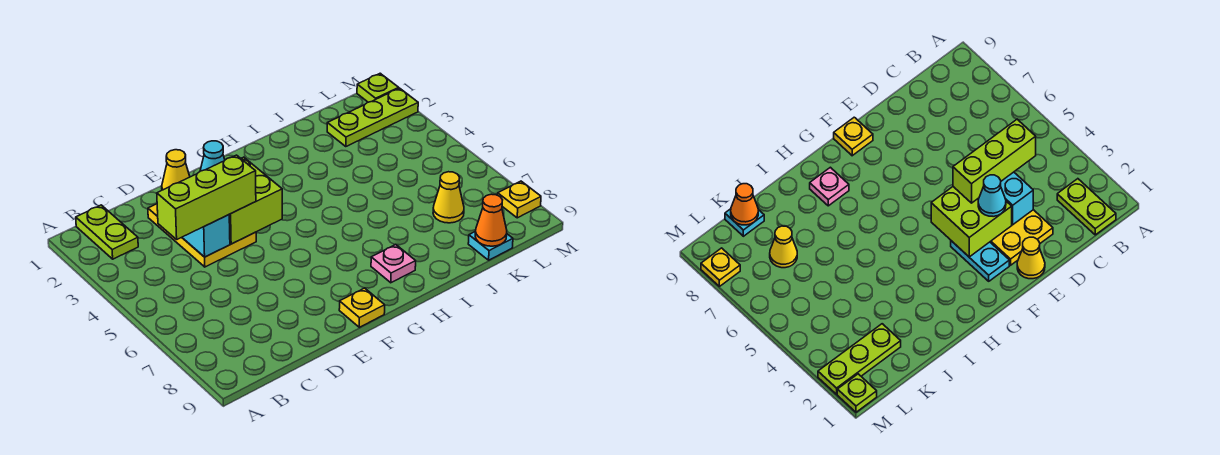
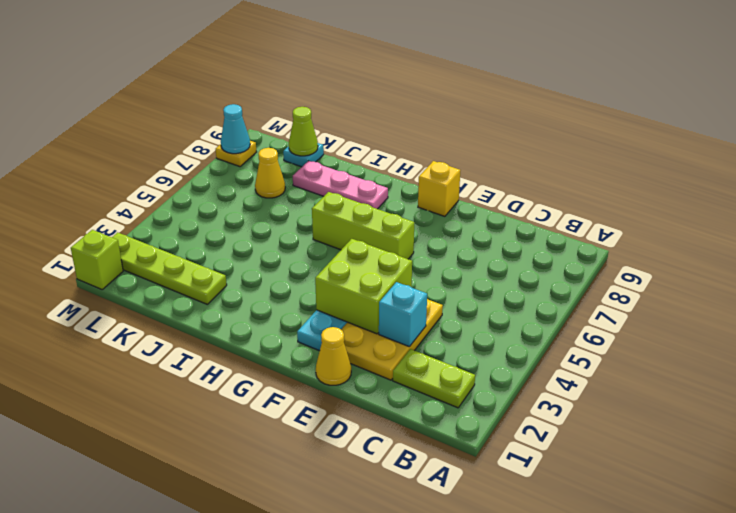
lime plate B1:B2 level 1 -> lime plate B2:C2 level 1
lime brick C4:E4 level 3 -> lime brick F6:H6 level 1
cyan brick D3:D4 level 2 -> cyan brick D3 level 2
cyan cone E3 level 3 -> cyan cone M8 level 2
yellow plate F9 level 1 -> yellow brick F9 level 1
pink plate H8 level 1 -> pink plate H8:J8 level 1
lime plate K2:M2 level 1 -> lime plate J2:M2 level 1
orange cone K9 level 2 -> lime cone K9 level 2
lime plate M1 level 1 -> lime brick M1 level 1

